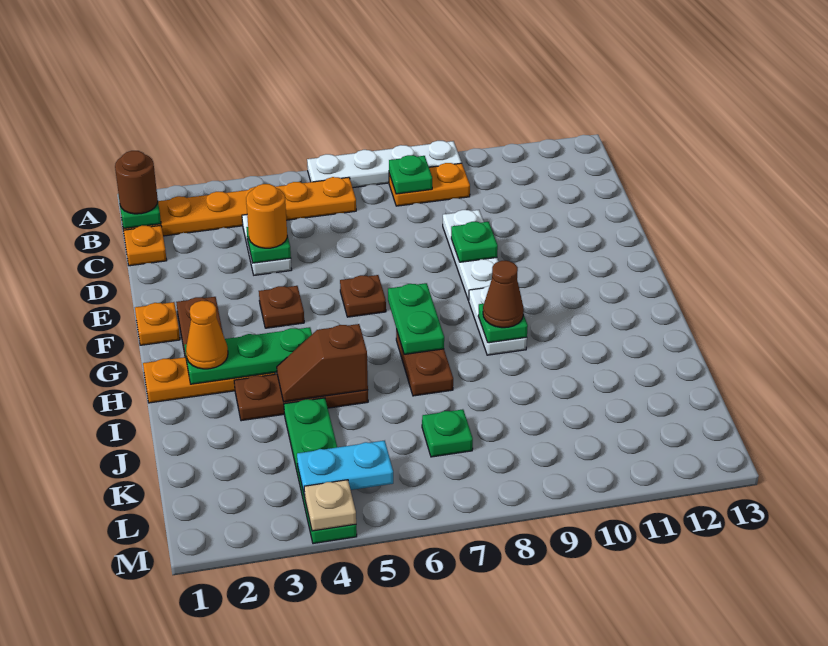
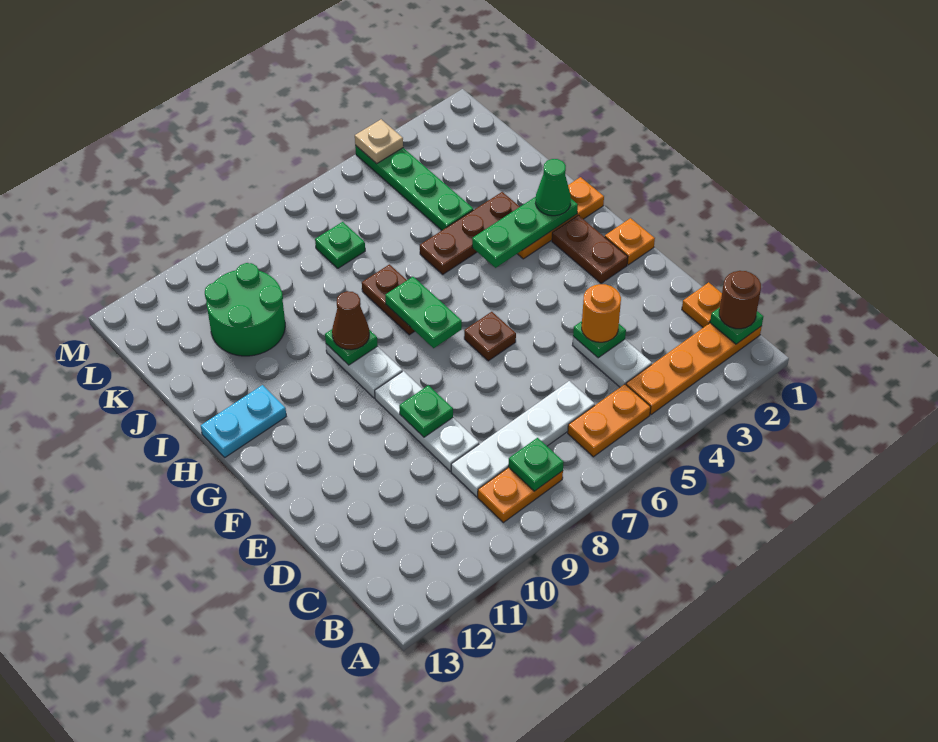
white plate A6:A9 level 1 -> white plate C6:C9 level 1
brown plate F4 level 1 -> none
orange cone H2 level 3 -> green cone H2 level 3
brown slope I4:I5 level 2 top 5 -> none
none -> green round brick J10:K11 level 1
cyan plate L4:L5 level 2 -> cyan plate H12:H13 level 1

